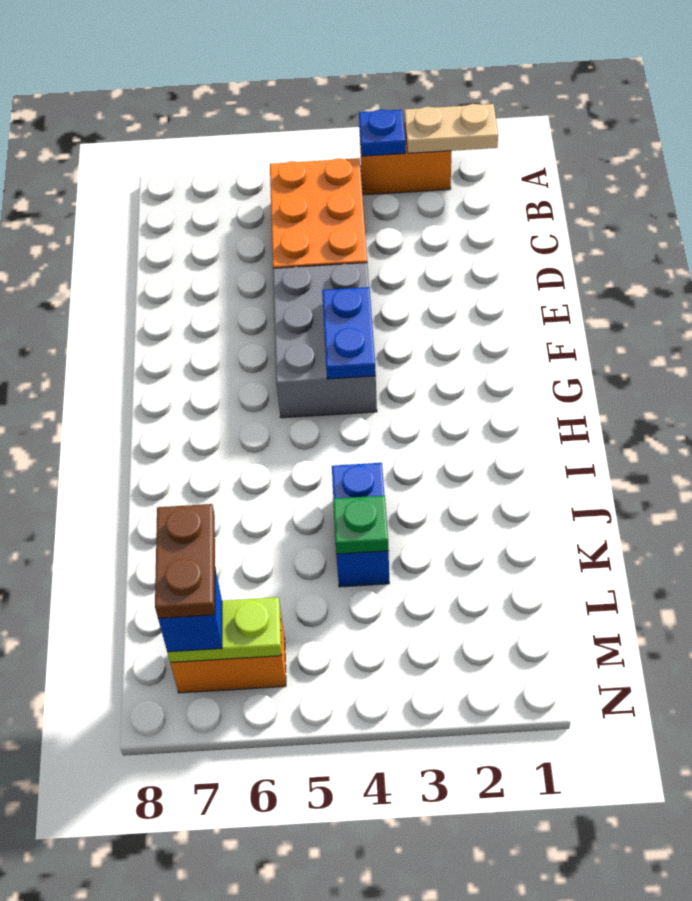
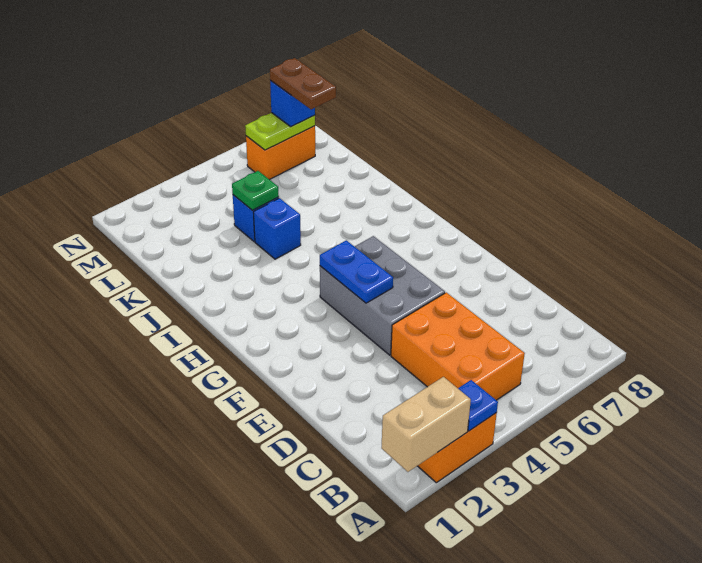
tan plate A1:A2 level 2 -> tan brick A1:A2 level 2

